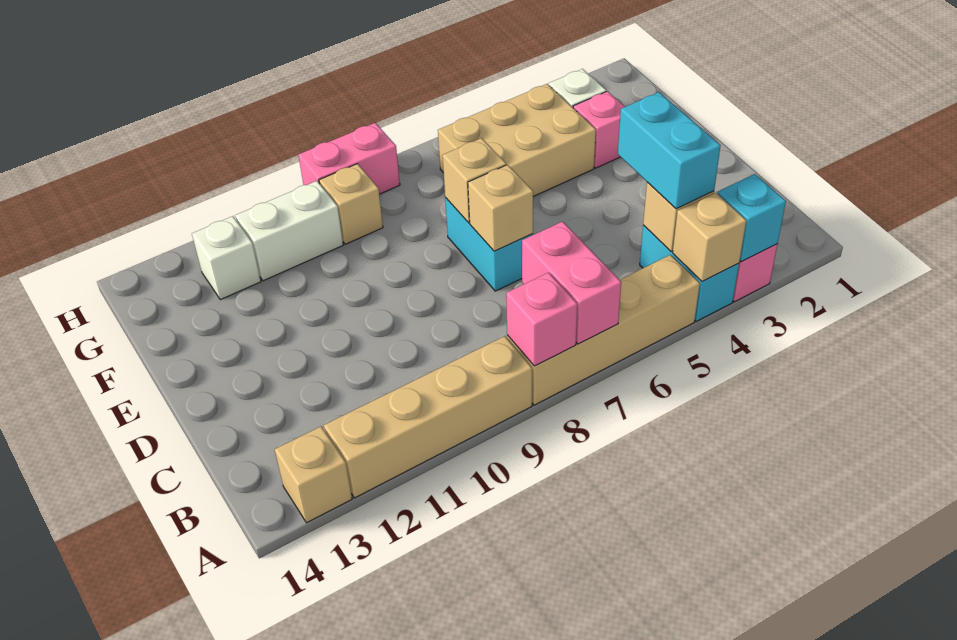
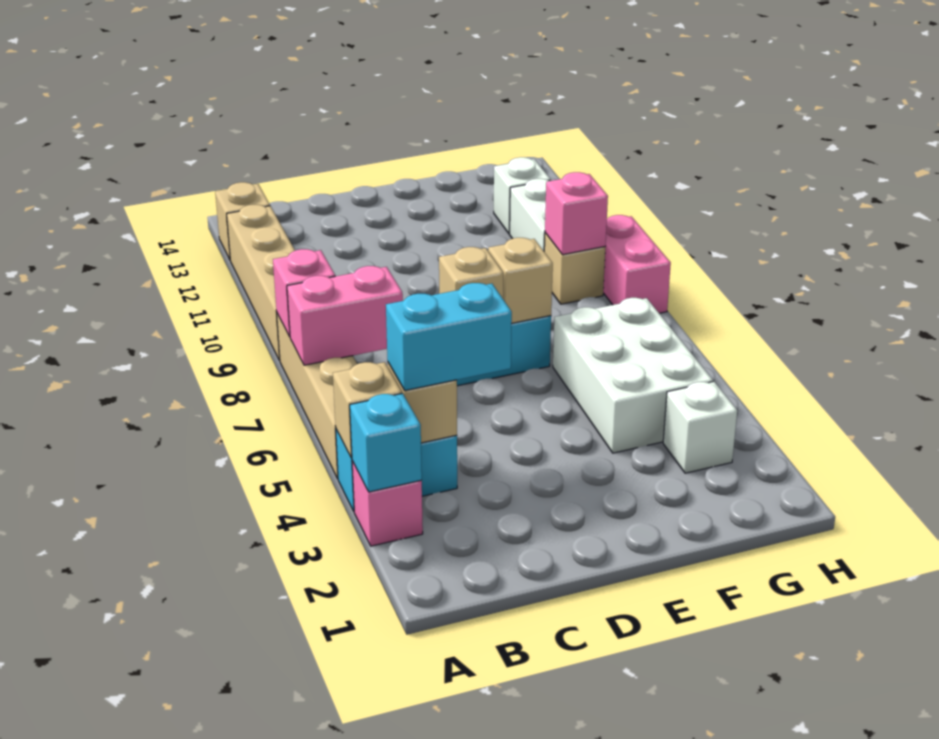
pink brick F3 level 1 -> pink brick G9 level 2
tan brick F4:G6 level 1 -> white brick F4:G6 level 1

